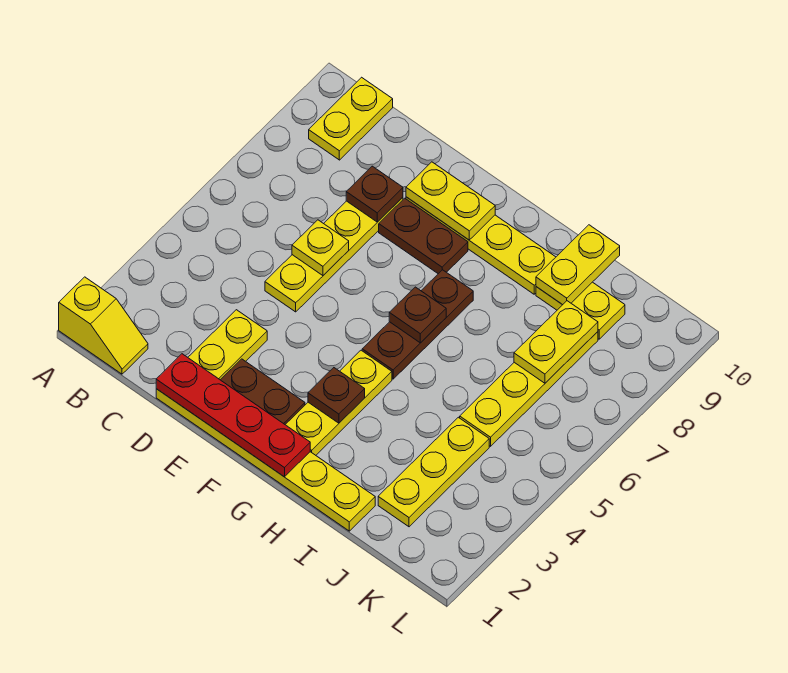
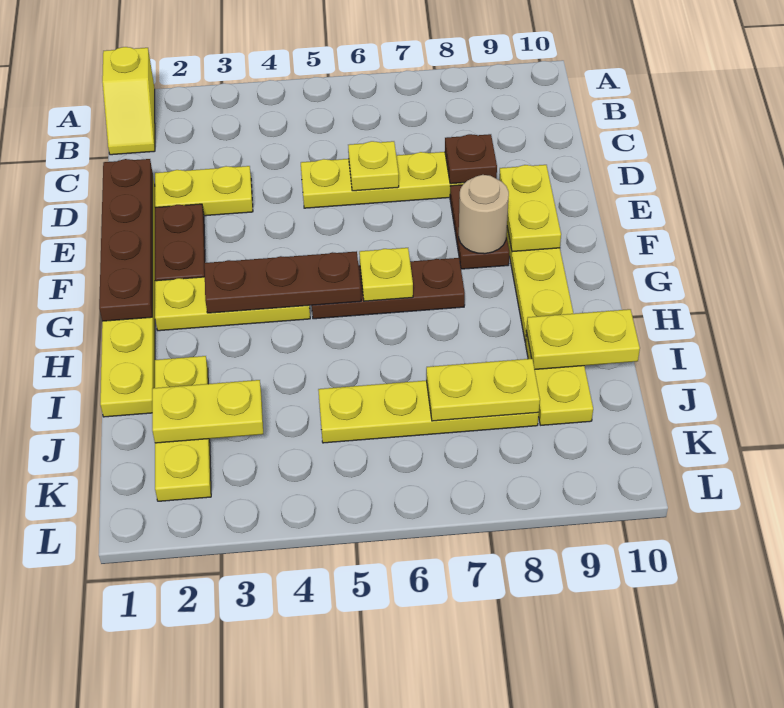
yellow plate B9:B10 level 1 -> yellow plate J2:J3 level 2
red plate D1:G1 level 2 -> brown plate D1:G1 level 2
none -> tan round brick F8 level 2
brown plate G3 level 2 -> brown plate G3:G5 level 2
brown plate G6 level 2 -> yellow plate G6 level 2
yellow plate J2:J4 level 1 -> yellow plate I2:K2 level 1

